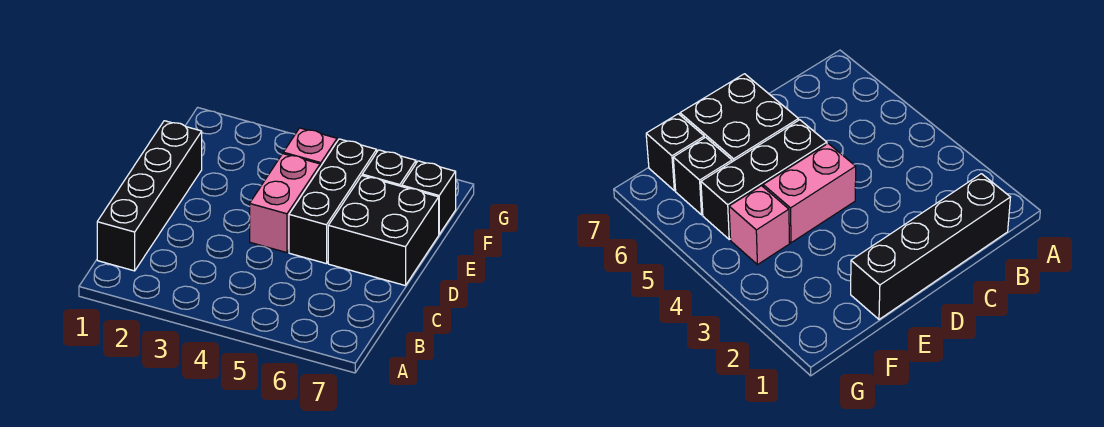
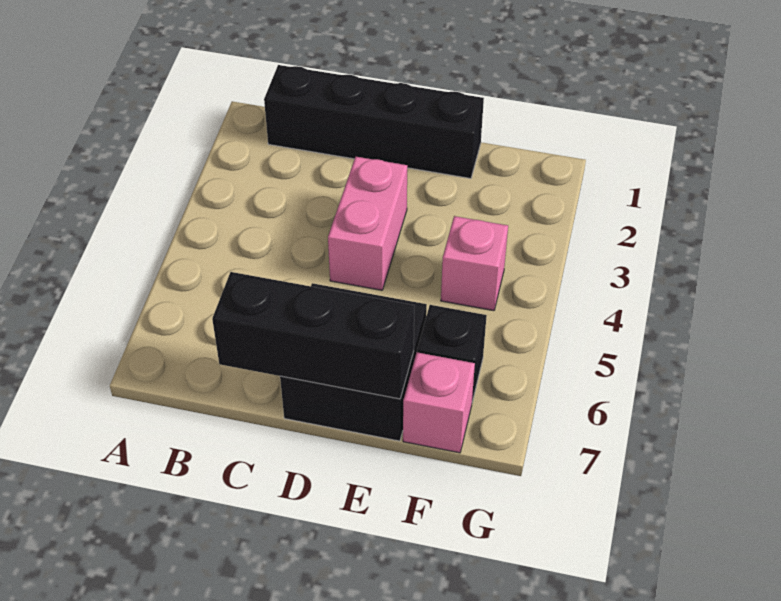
pink brick D4:E4 level 1 -> pink brick D3:D4 level 1
black brick D5:F5 level 1 -> black brick C7:E7 level 2
black brick F7 level 1 -> pink brick F7 level 1

